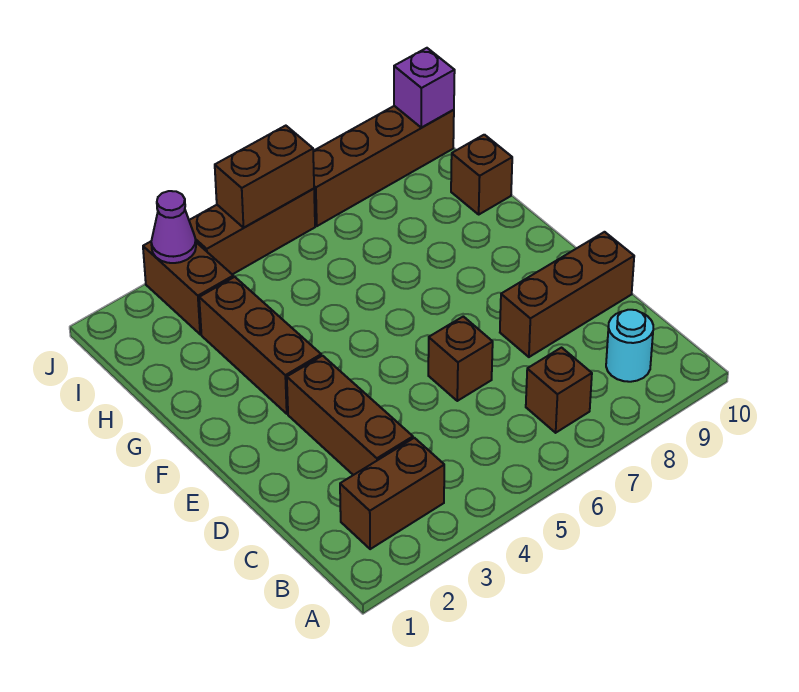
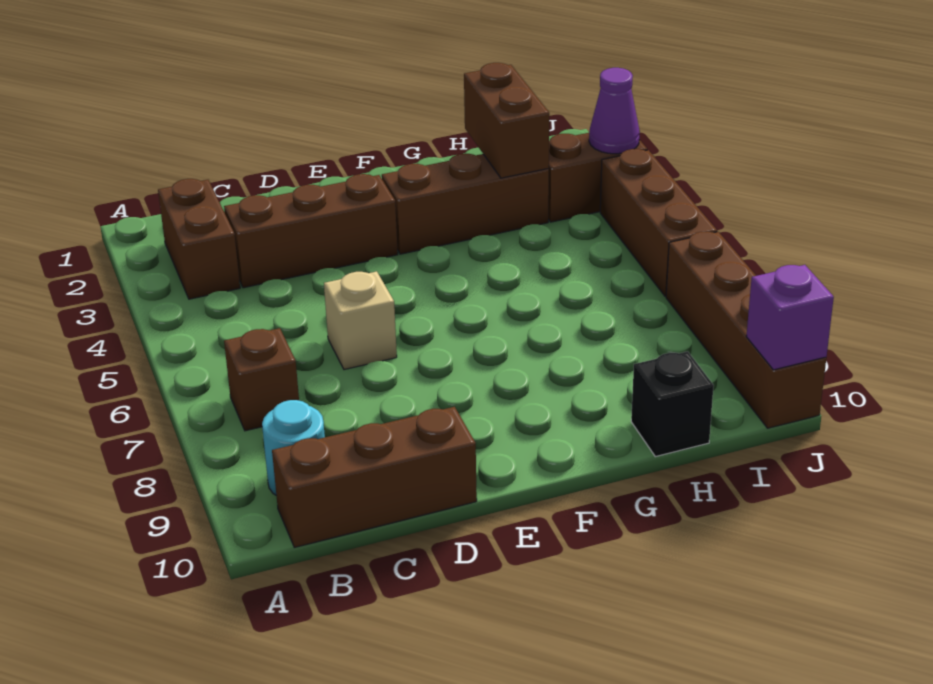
brown brick D6 level 1 -> tan brick D6 level 1
brown brick D8:D10 level 1 -> brown brick B10:D10 level 1
brown brick H10 level 1 -> black brick H10 level 1
brown brick J5:J6 level 2 -> brown brick H2:H3 level 2

